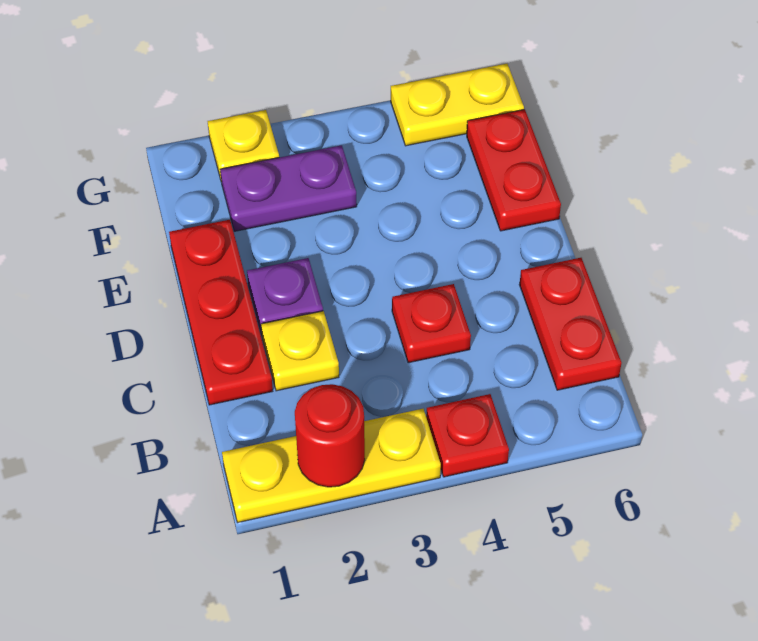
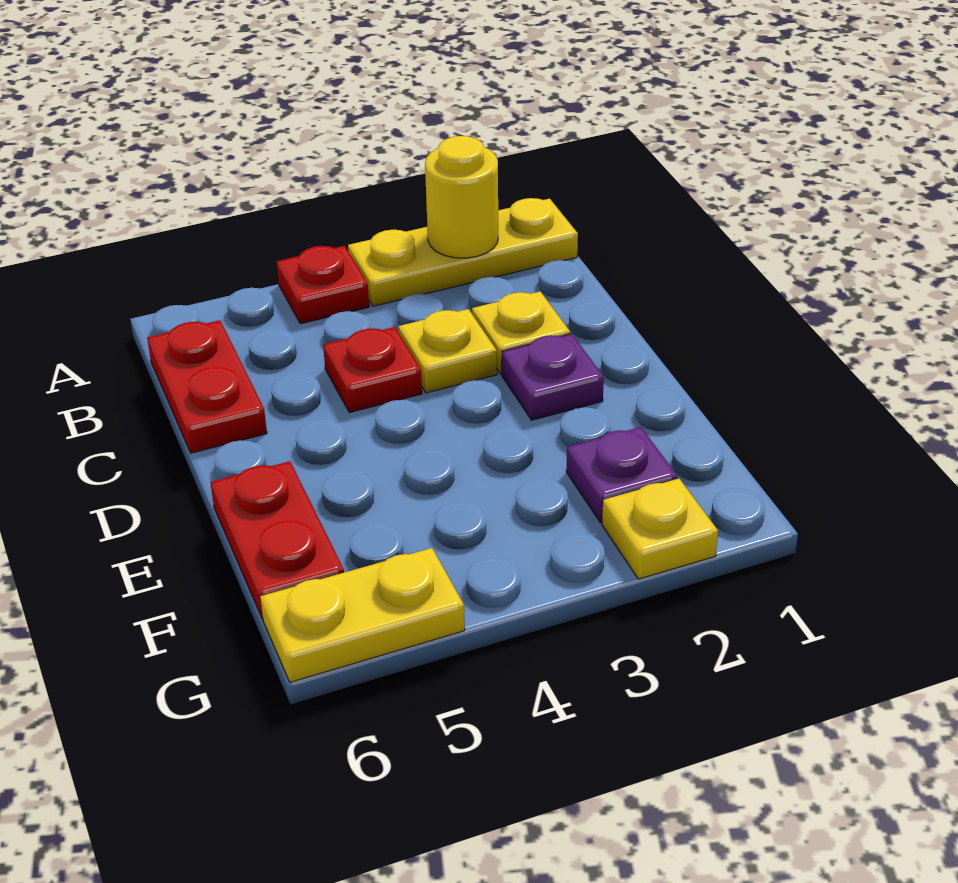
red round brick A2 level 2 -> yellow round brick A2 level 2
red plate C1:E1 level 1 -> none
none -> yellow plate C3 level 1
purple plate F2:F3 level 1 -> purple plate F2 level 1

